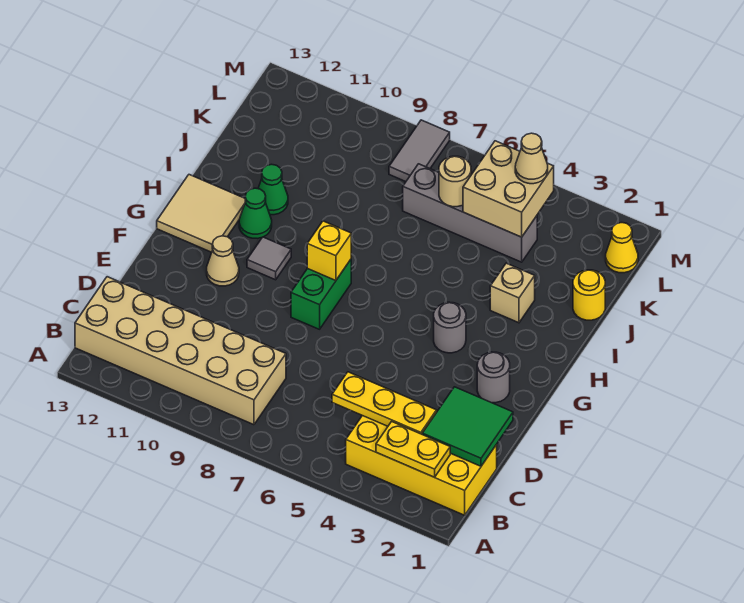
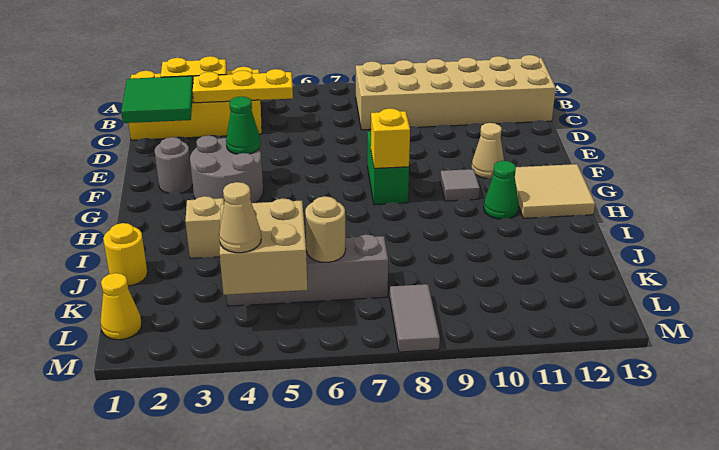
grey round brick G4 level 1 -> grey round brick F3:G4 level 1
green cone I11 level 1 -> green cone F4 level 2

